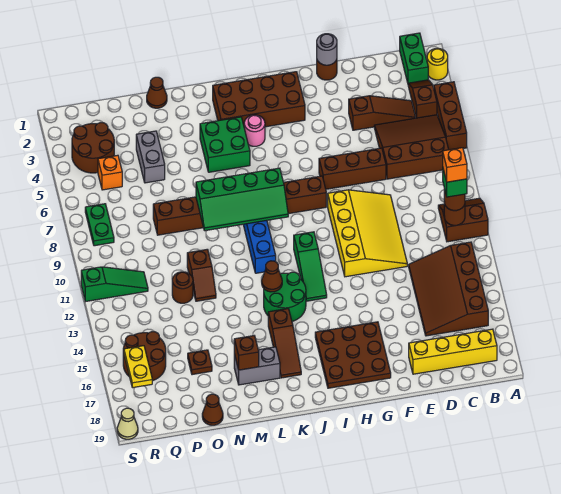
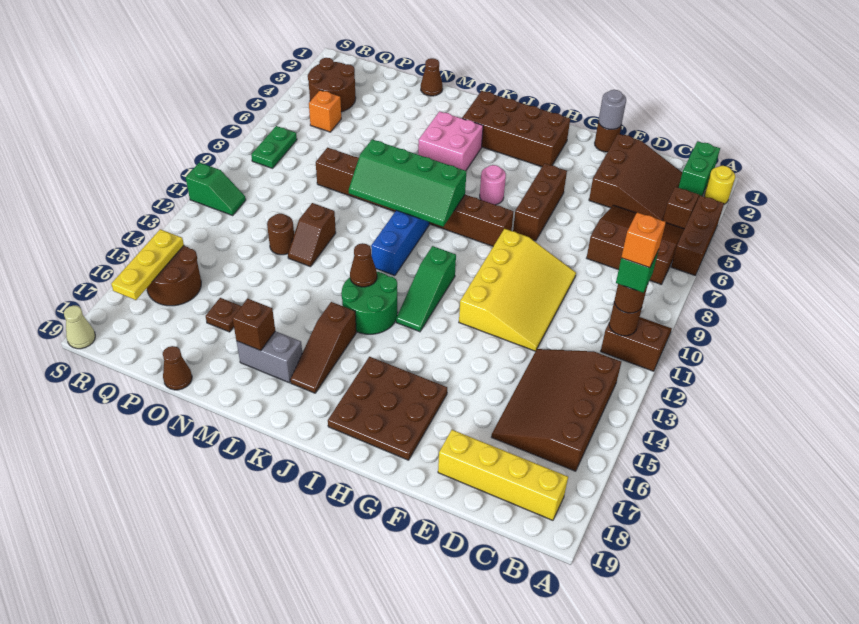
brown slope C4:E4 level 1 top E -> brown slope C2:E4 level 1 top E
brown brick E7:G7 level 1 -> brown brick G5:G7 level 1
pink round brick J4 level 1 -> pink round brick I6 level 1
green brick K4:L5 level 1 -> pink brick K4:L5 level 1
grey brick O4:O5 level 1 -> none
green slope Q11:S11 level 1 top S -> green slope R11:S11 level 1 top S
yellow plate R16:R17 level 2 -> yellow plate R15:R17 level 2

